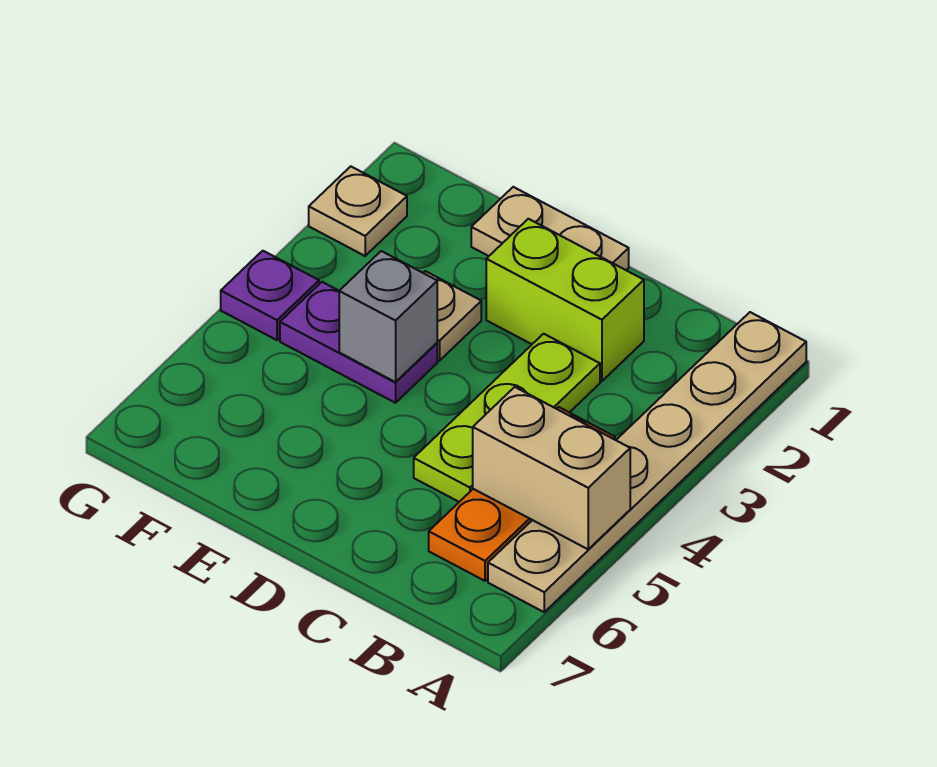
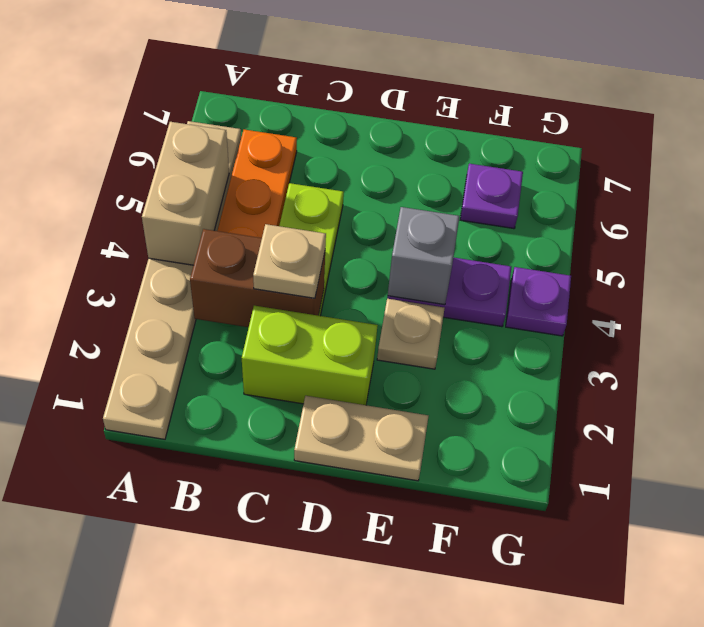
tan brick A5:B5 level 2 -> tan brick A4:A5 level 2
none -> brown brick B3:C3 level 2
none -> purple plate F6 level 1
tan plate G2 level 1 -> tan plate C3 level 3

